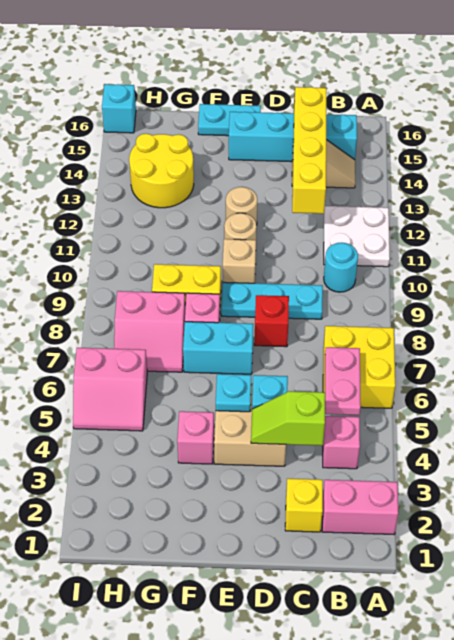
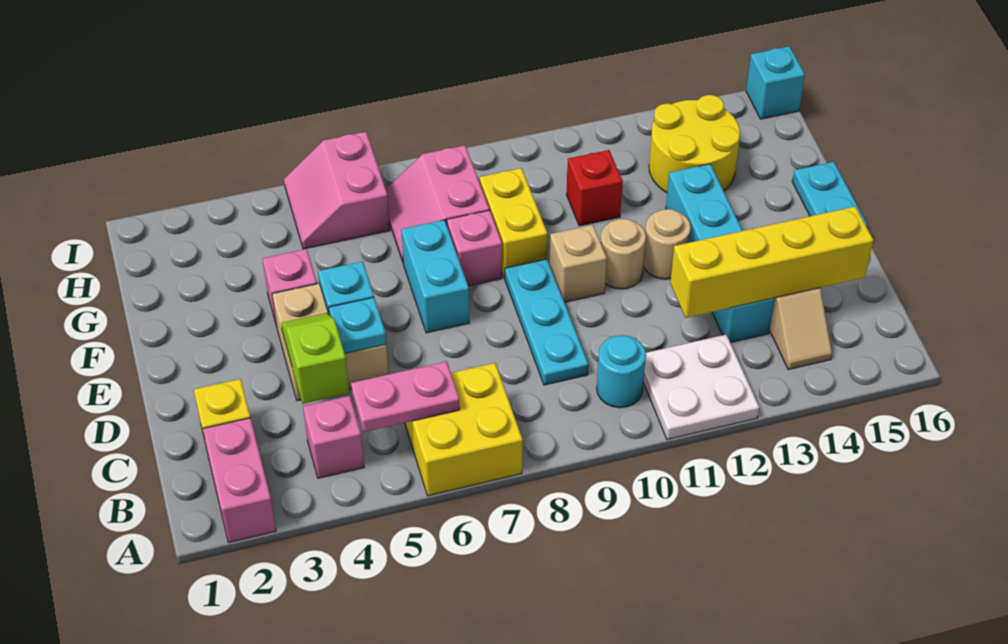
cyan brick B15:E15 level 1 -> cyan brick C13:F13 level 1
red brick D8 level 1 -> red brick G11 level 1

